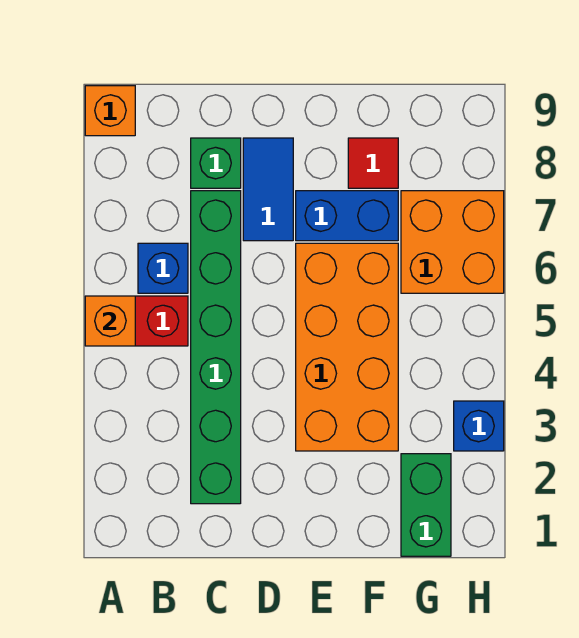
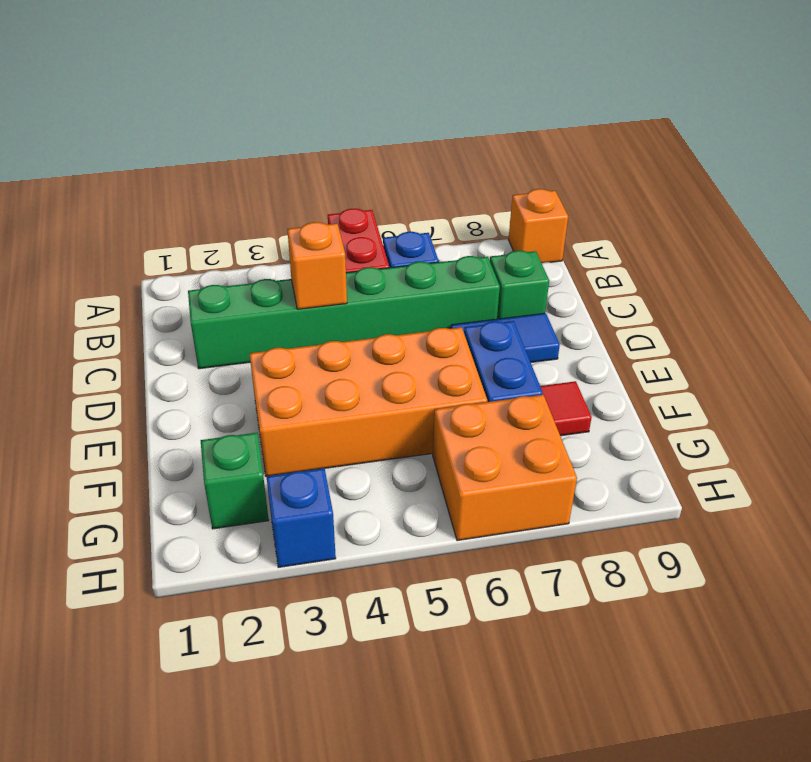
orange brick A5 level 2 -> orange brick C4 level 2
green brick G1:G2 level 1 -> green brick G2 level 1

